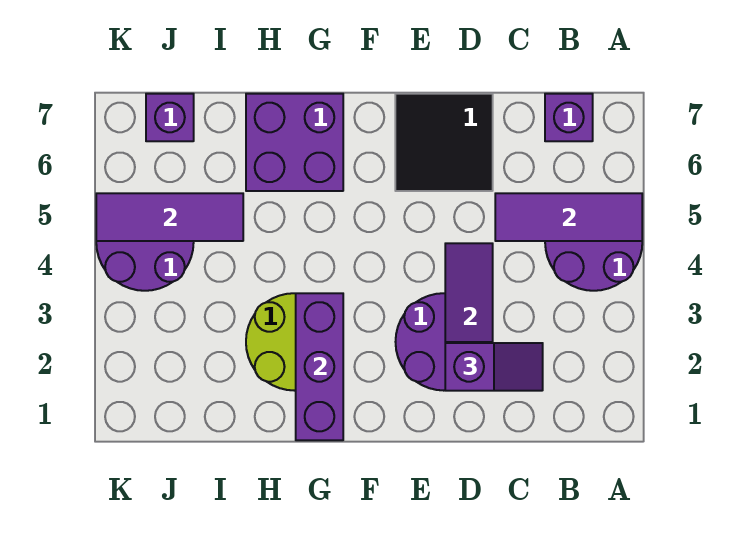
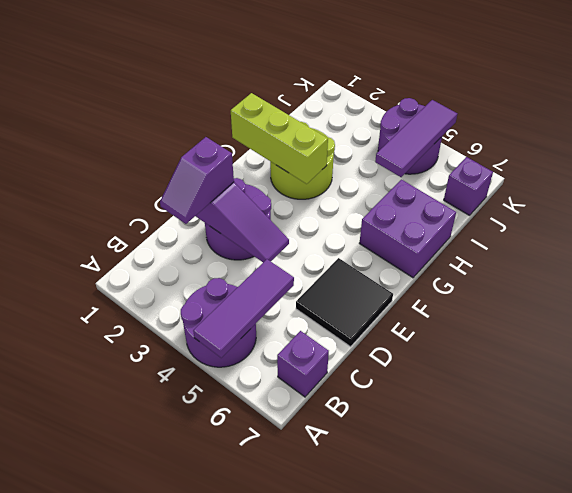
purple brick G1:G3 level 2 -> lime brick G1:G3 level 2

